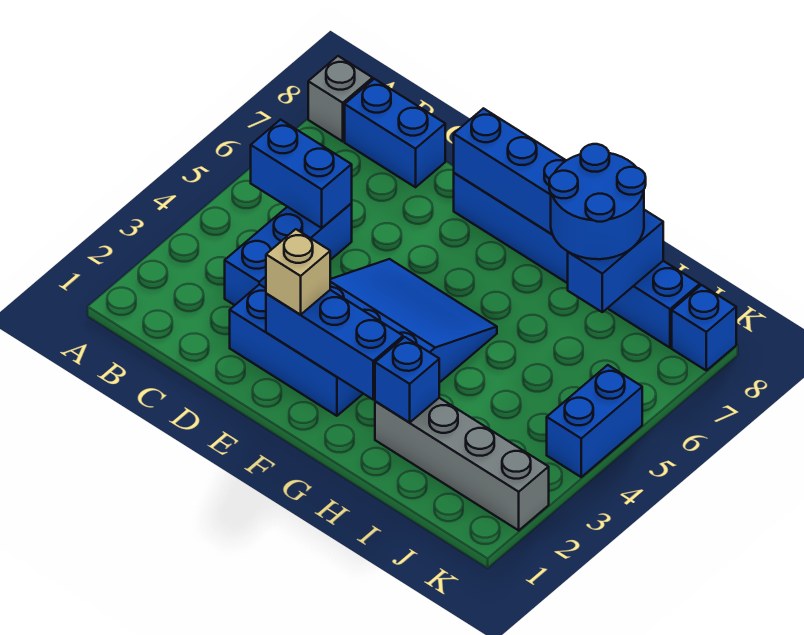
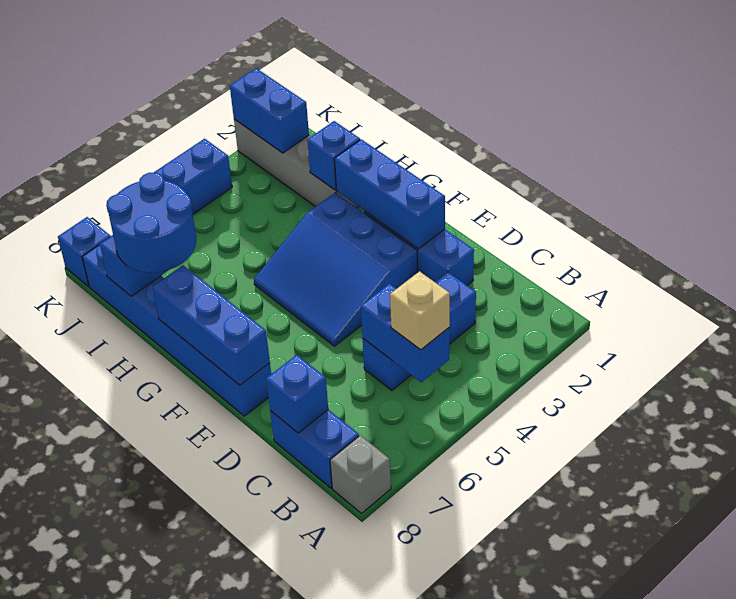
none -> blue brick C8 level 2
tan brick E2 level 3 -> tan brick B5 level 3
none -> blue brick J2:K2 level 2

